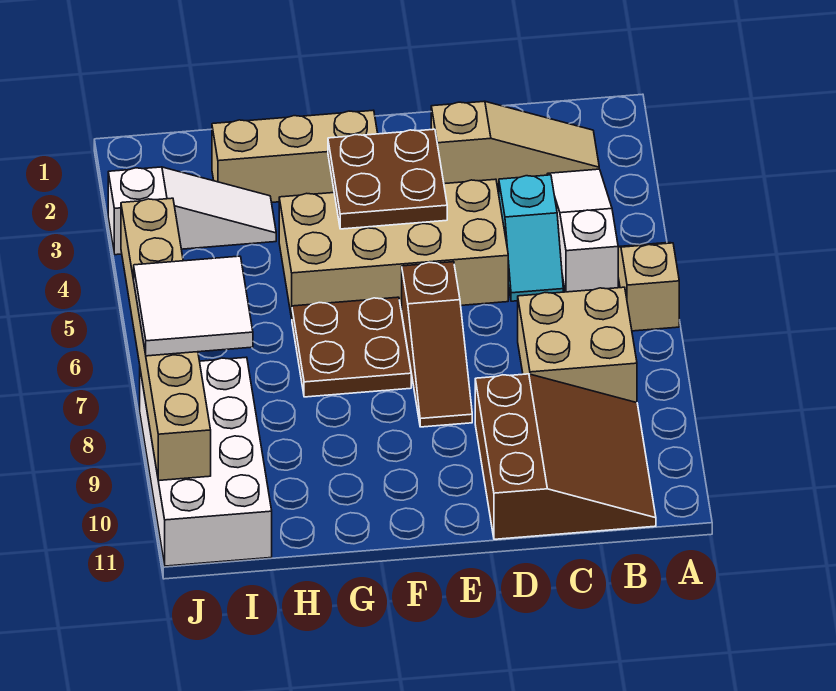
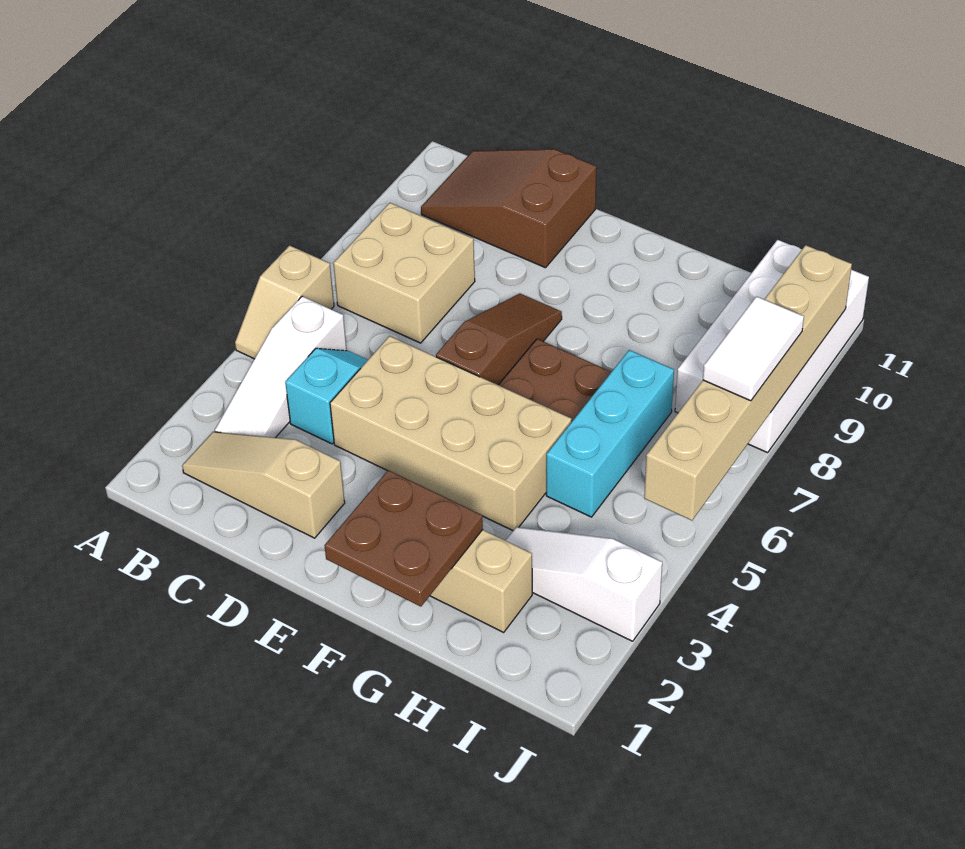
brown slope B9:D11 level 1 top D -> brown slope B10:D11 level 1 top D
brown plate E3:F4 level 2 -> brown plate F1:G2 level 2
none -> cyan brick H5:H7 level 1
white tile I7:J8 level 3 -> white tile J7:J8 level 3

